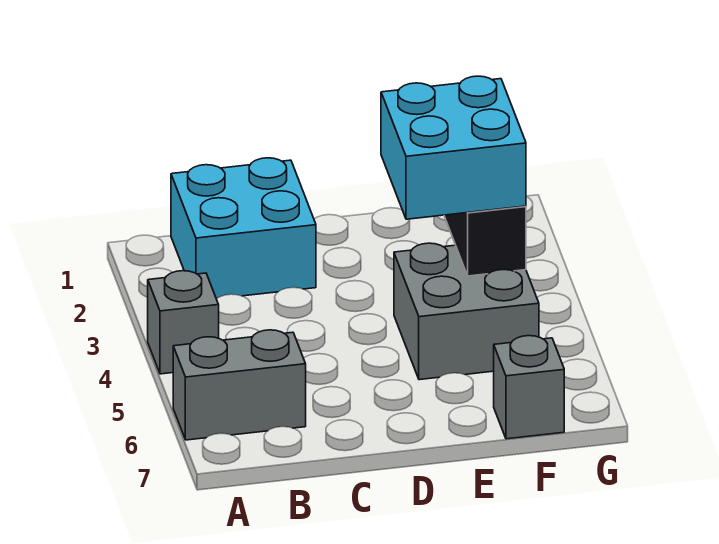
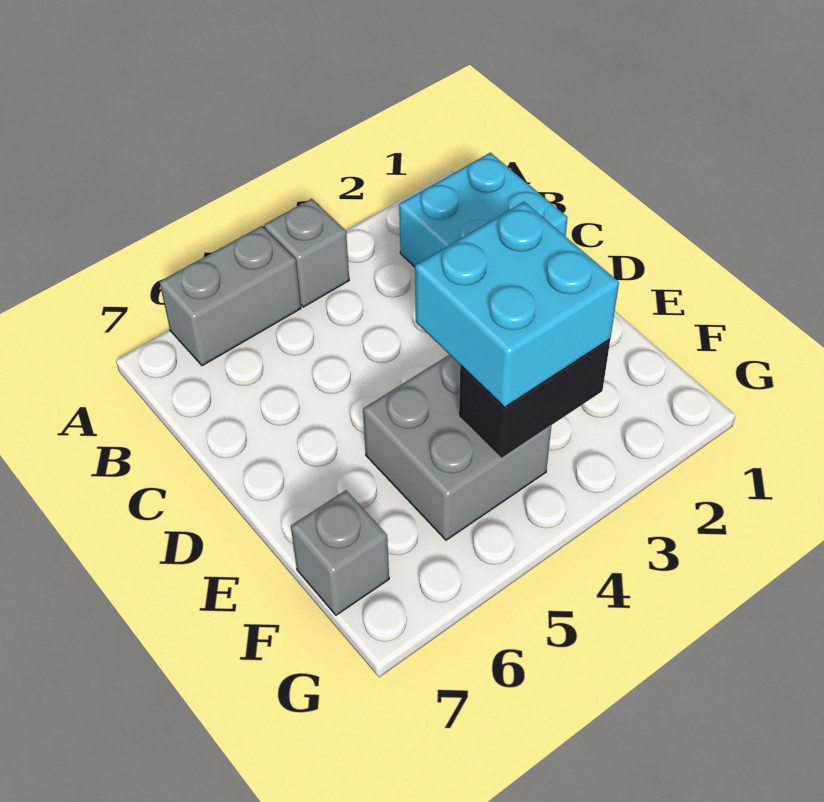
grey brick A6:B6 level 1 -> grey brick A5:A6 level 1

